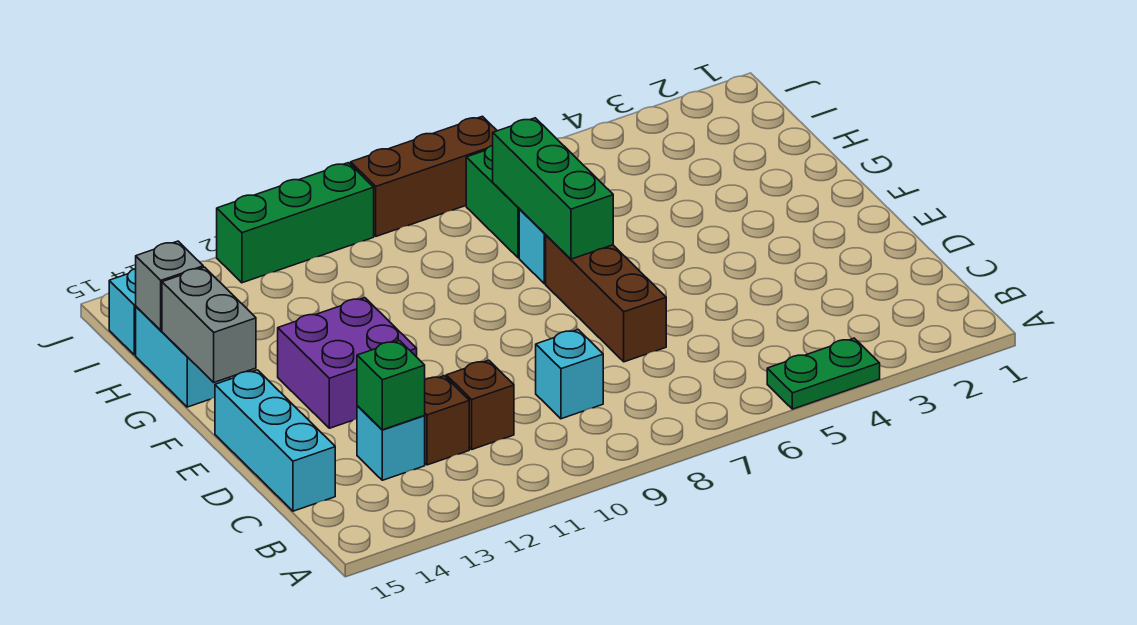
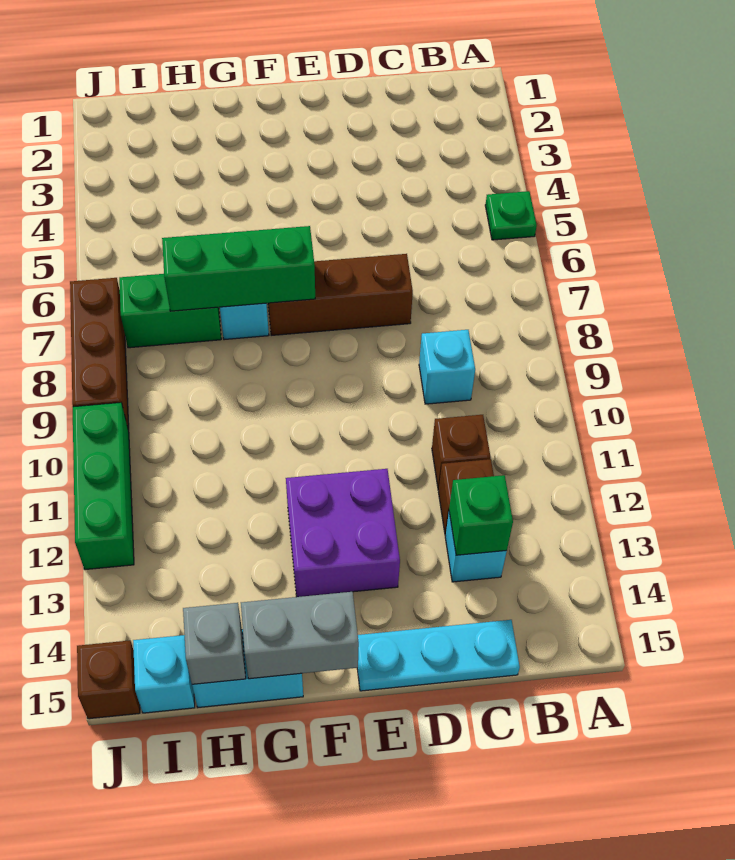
green plate A4:A5 level 1 -> green plate A5 level 1
cyan brick C15:E15 level 1 -> cyan plate C15:E15 level 1
none -> brown brick J15 level 1

